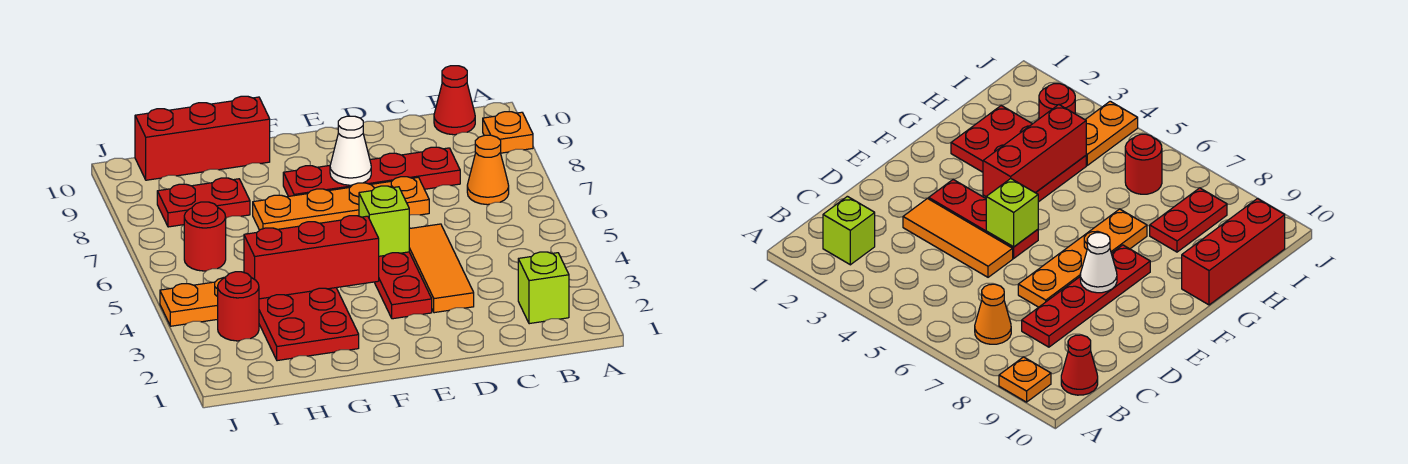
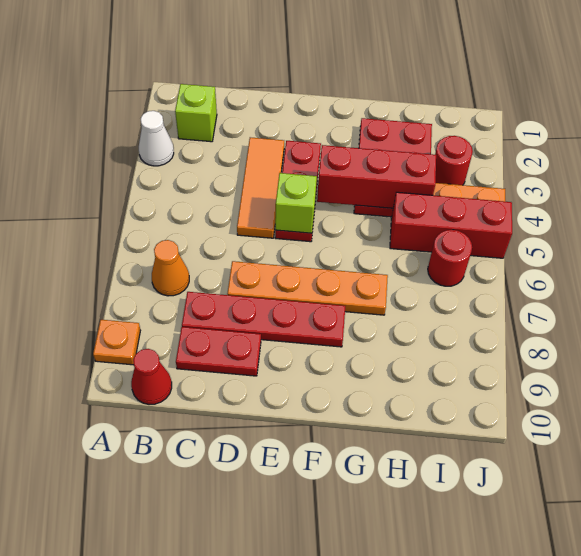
white cone E8 level 2 -> white cone A3 level 1
red brick G10:I10 level 1 -> red brick H5:J5 level 1
red plate H8:I8 level 1 -> red plate C9:D9 level 1

